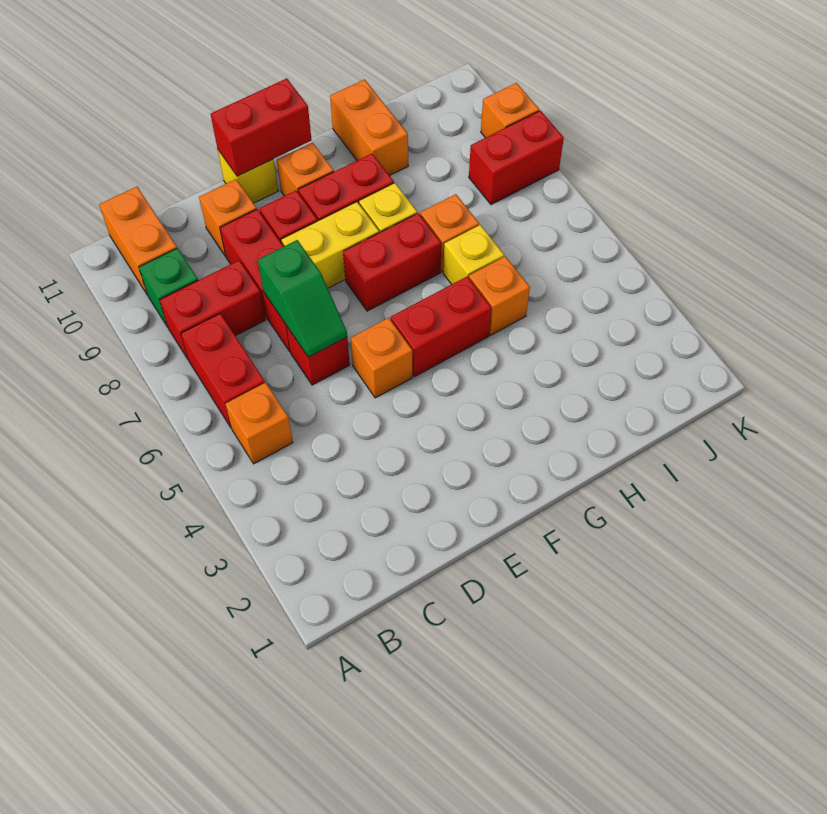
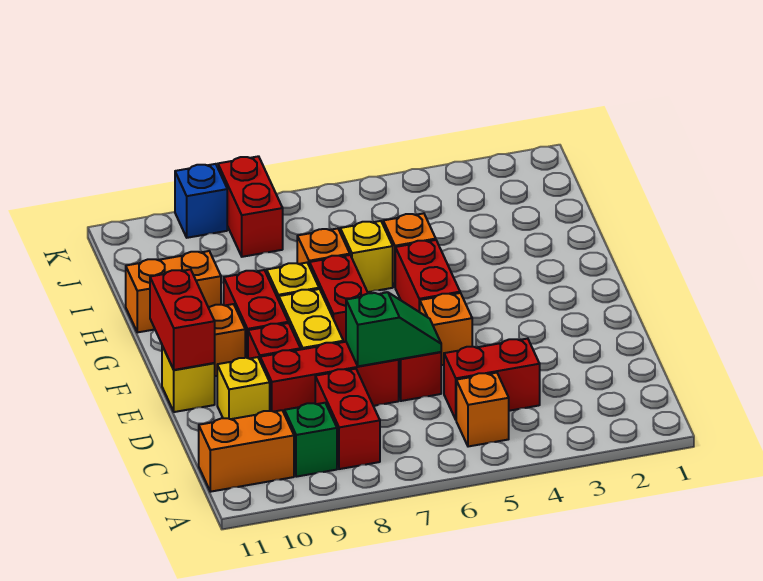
red brick B6:B7 level 1 -> red brick C4:C5 level 1
orange brick D10 level 1 -> yellow brick D10 level 1
orange brick K9 level 1 -> blue brick K9 level 1

